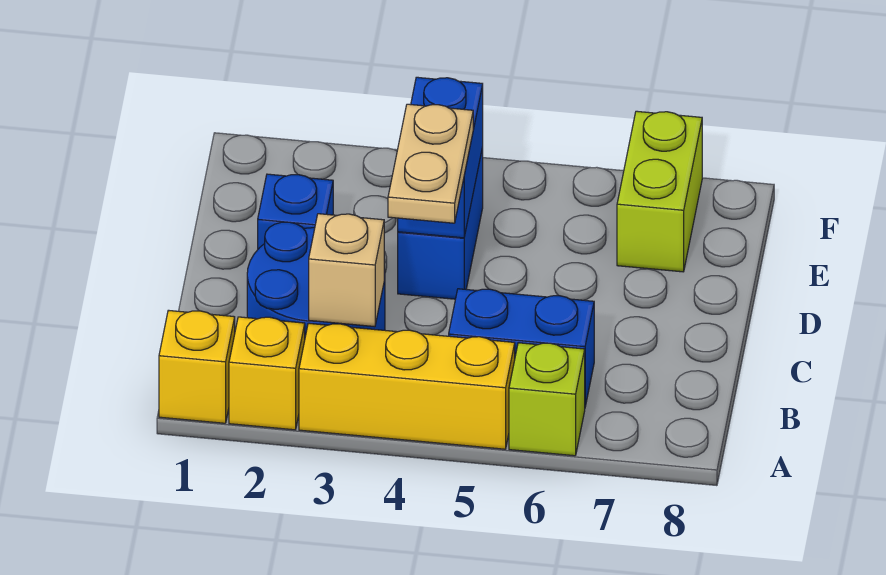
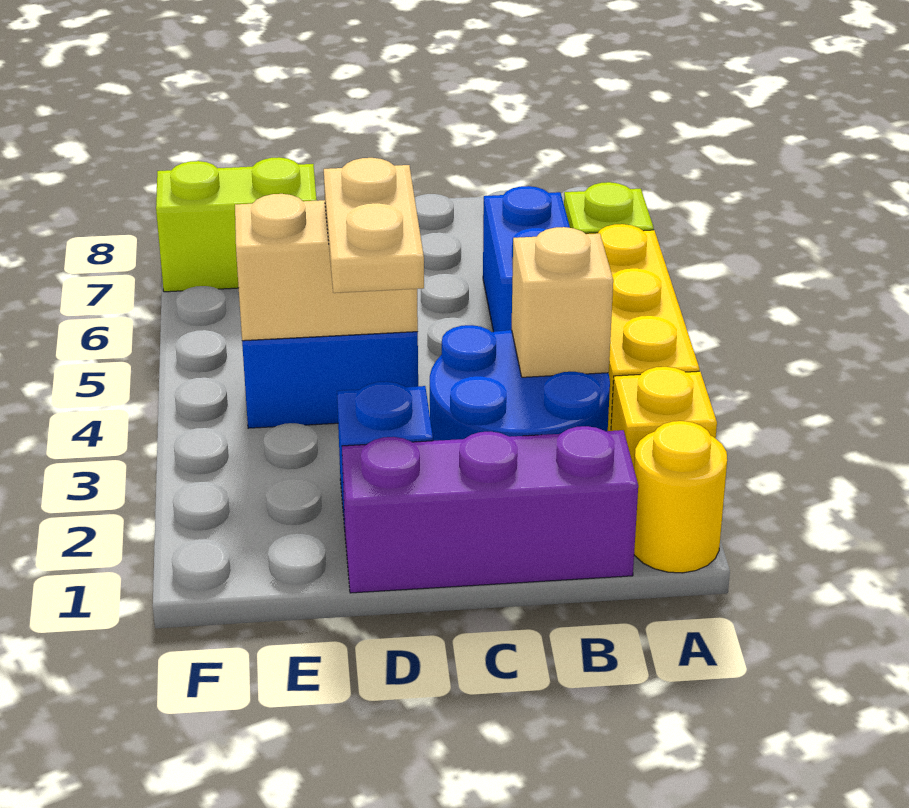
yellow brick A1 level 1 -> yellow round brick A1 level 1
none -> purple brick B1:D1 level 1
tan plate C4:D4 level 3 -> tan plate D3:D4 level 3
blue brick D4:E4 level 2 -> tan brick D4:E4 level 2

